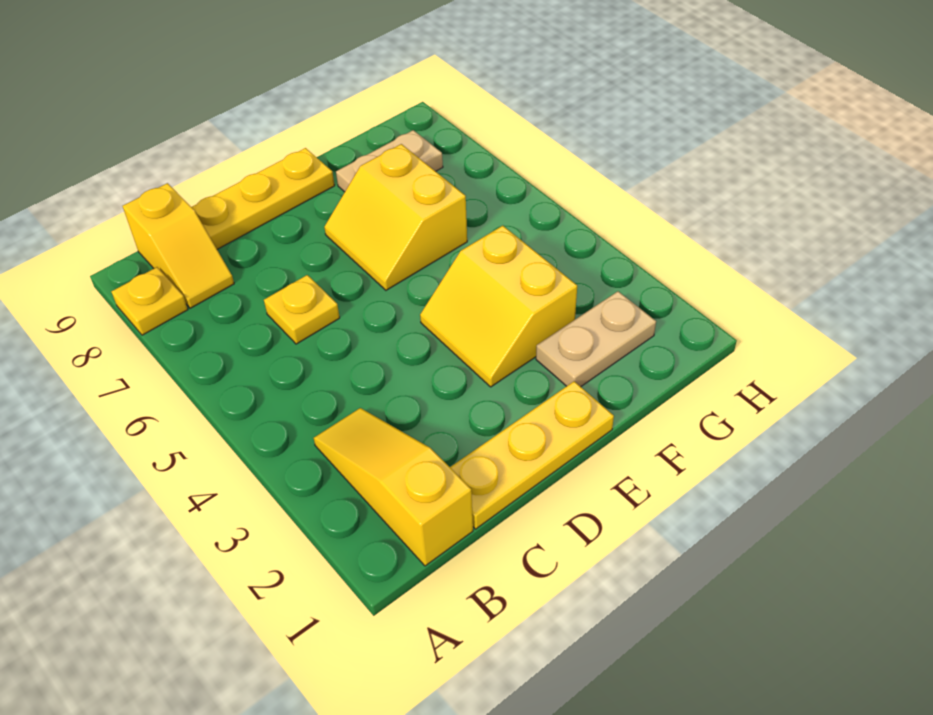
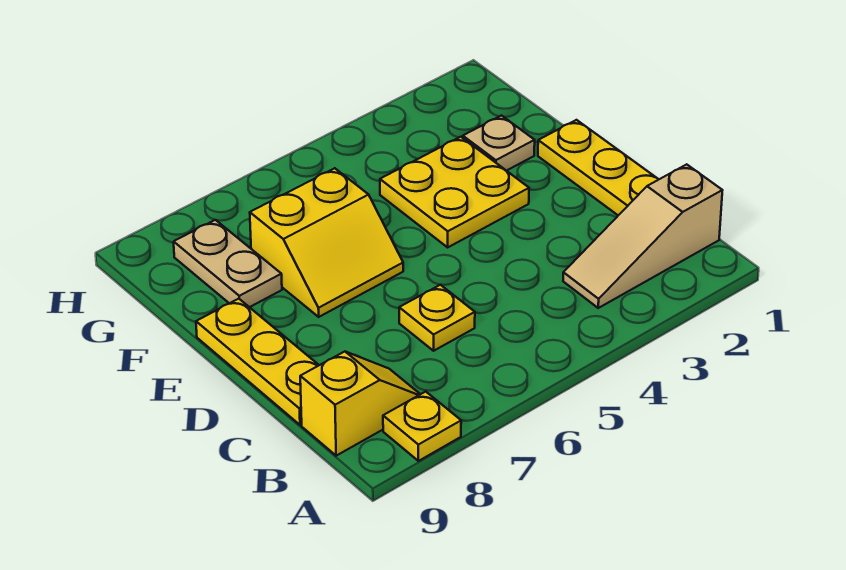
yellow slope B1:B3 level 1 top 1 -> tan slope B1:B3 level 1 top 1
yellow slope E3:F4 level 1 top F -> yellow plate E3:F4 level 1
tan plate F2:G2 level 1 -> tan plate F2 level 1

